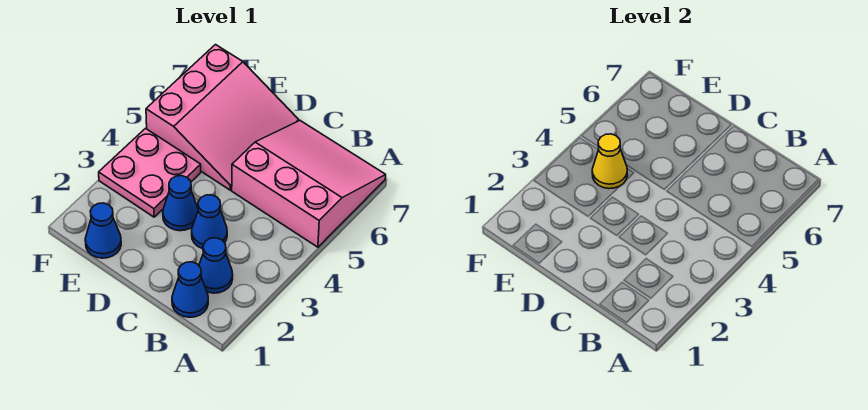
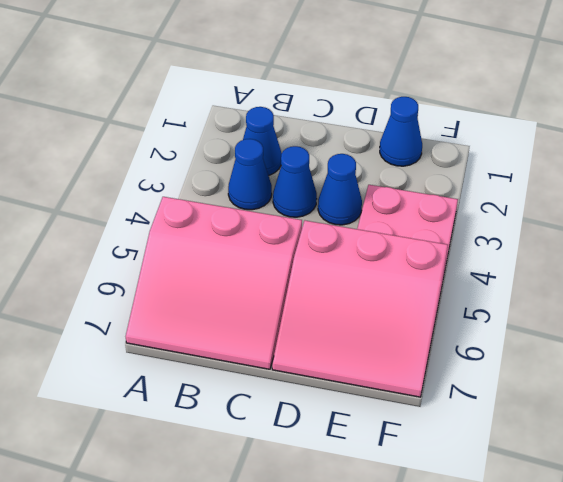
blue cone B1 level 1 -> blue cone B3 level 1
pink slope D5:F7 level 1 top F -> pink slope D5:F7 level 1 top 5
yellow cone E4 level 2 -> none

